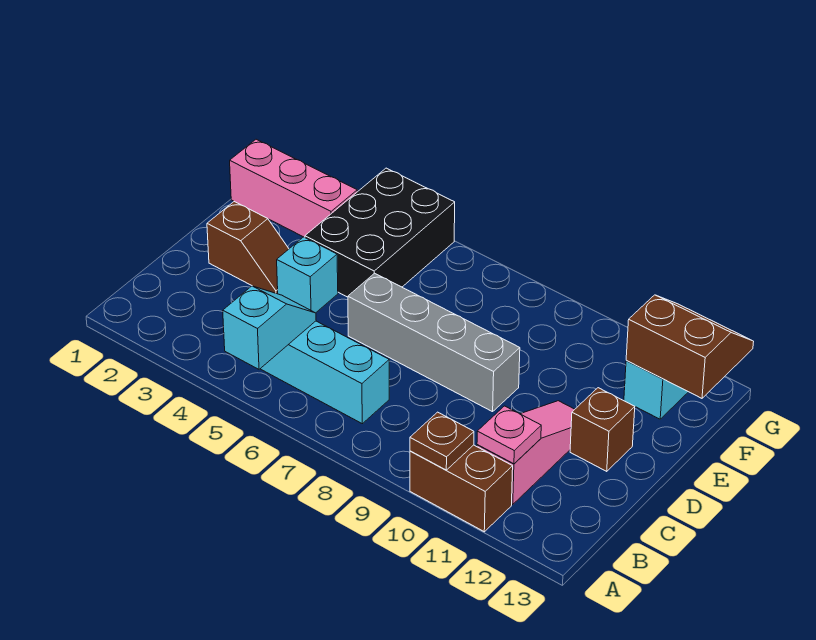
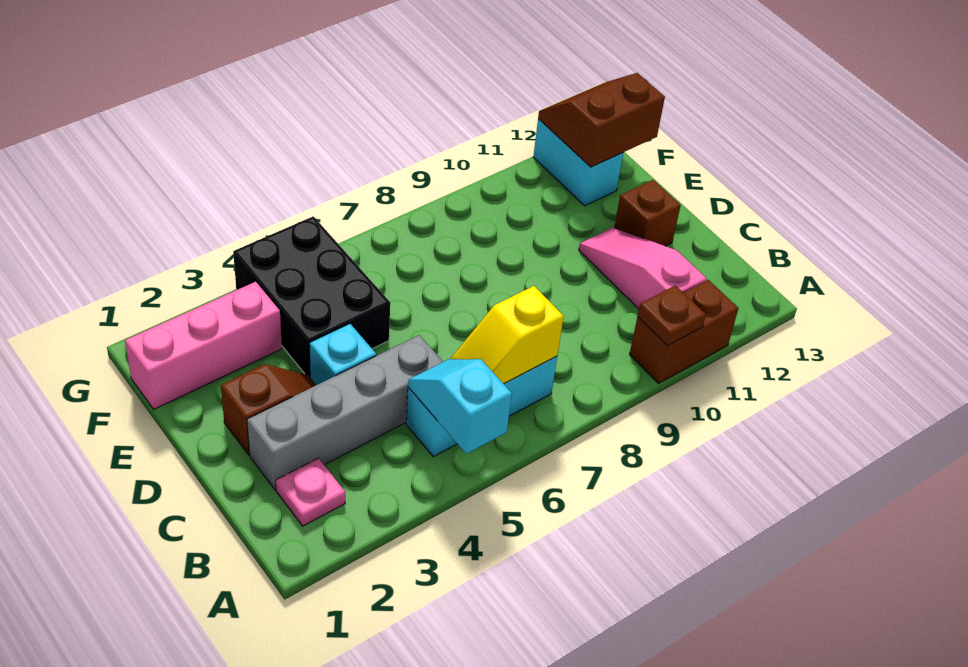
none -> yellow slope B6:B7 level 2 top 7
pink plate B11 level 2 -> pink plate B2 level 1
grey brick D6:D9 level 1 -> grey brick C2:C5 level 1

